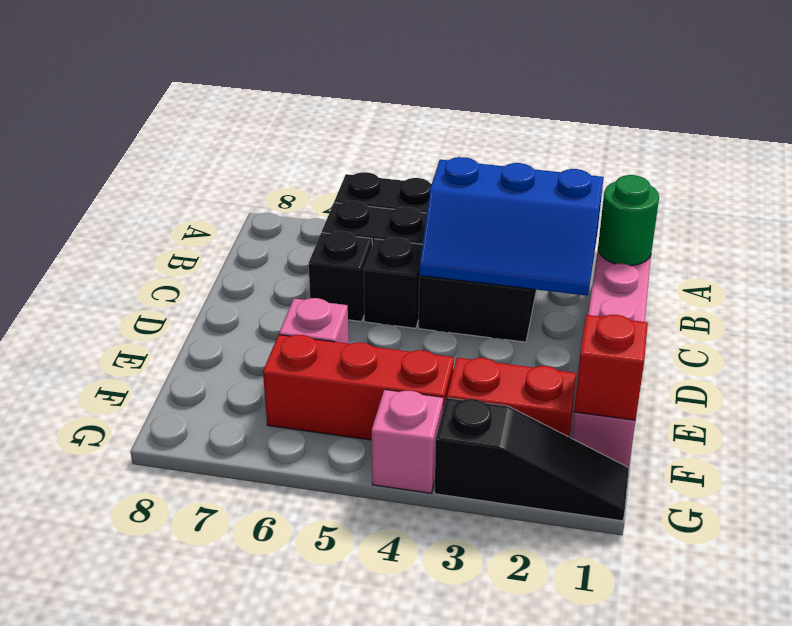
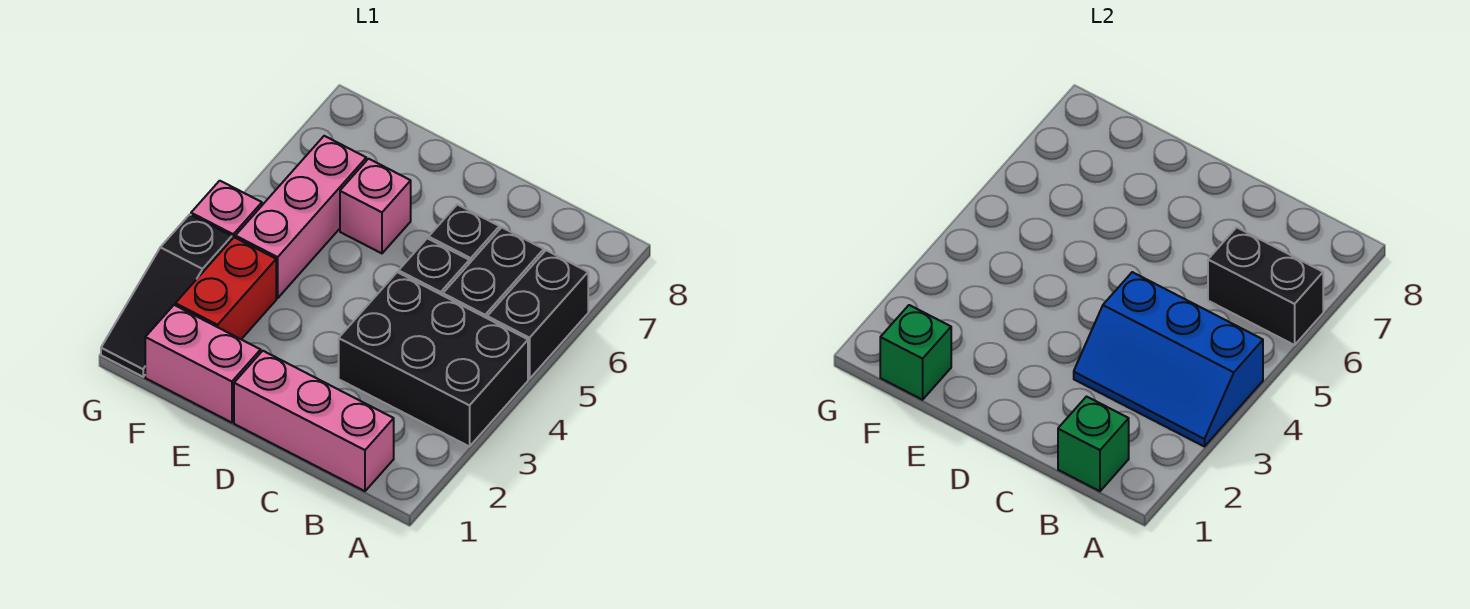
none -> black brick A6:B6 level 2
green round brick B1 level 2 -> green brick B1 level 2
blue slope B2:C4 level 2 top B -> blue slope A3:C4 level 2 top 4
red brick F1 level 2 -> green brick F1 level 2
red brick F4:F6 level 1 -> pink brick F4:F6 level 1

